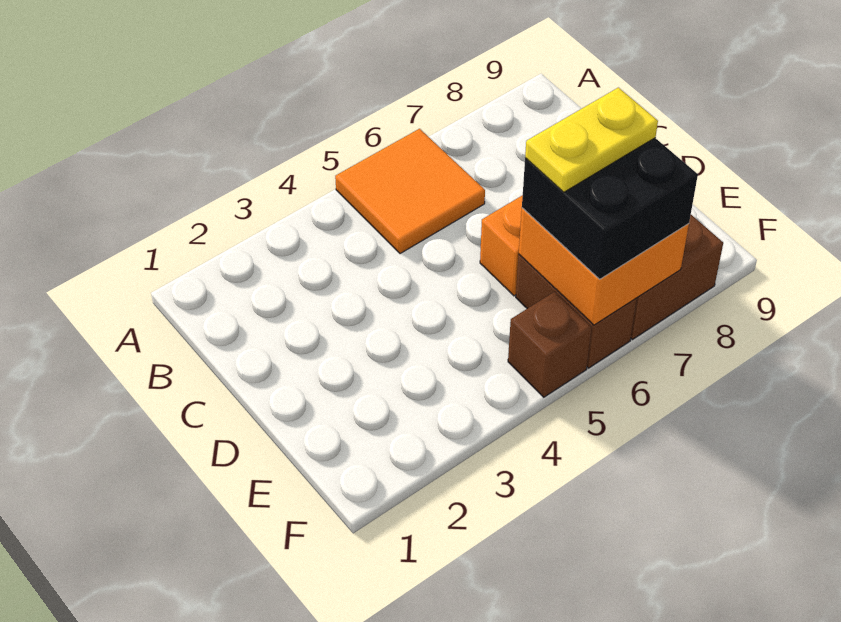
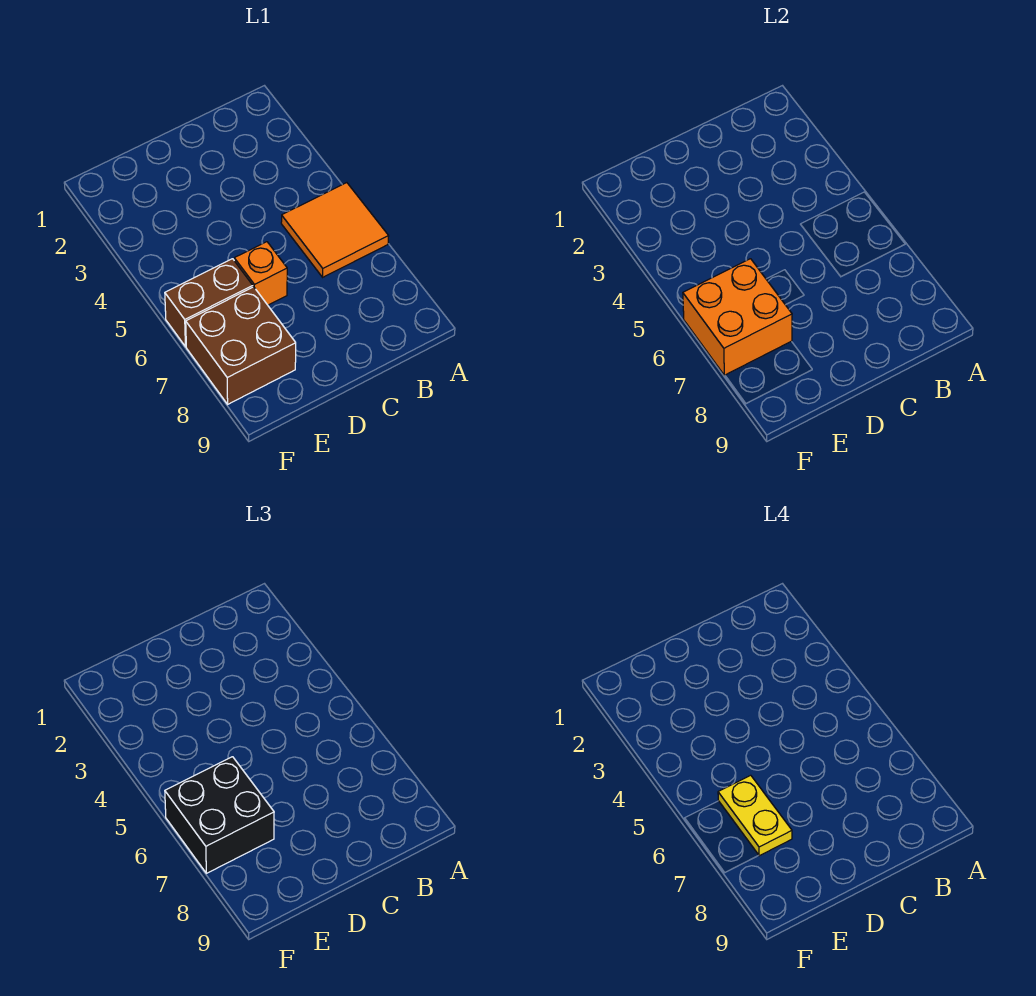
brown brick F5 level 1 -> none

